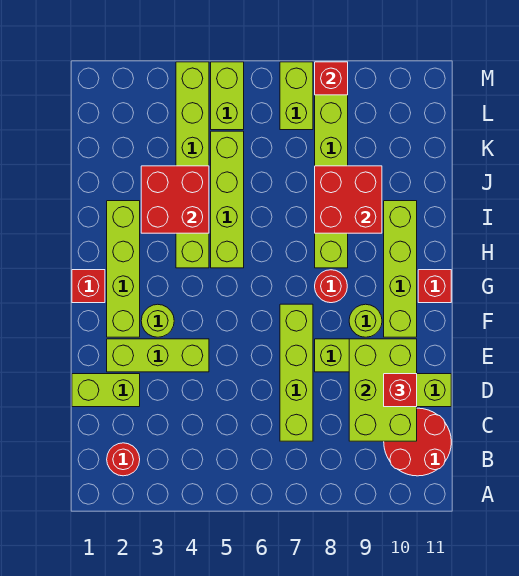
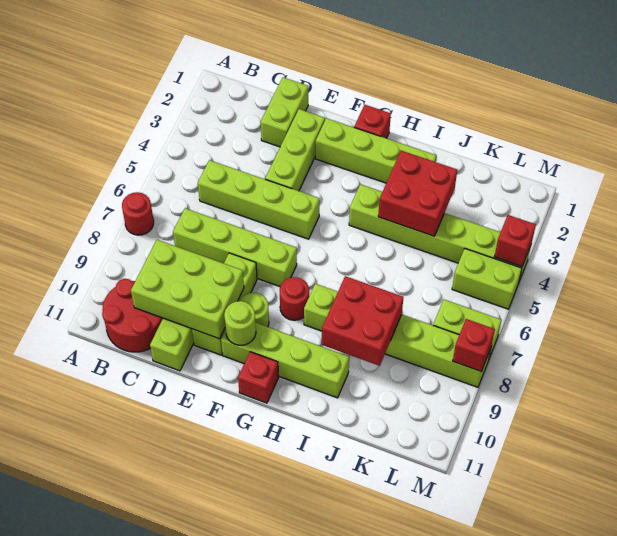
red round brick B2 level 1 -> red round brick A7 level 1
red brick D10 level 3 -> red brick M4 level 2
lime round brick F3 level 1 -> lime round brick F10 level 2
lime brick H5:K5 level 1 -> lime brick C5:F5 level 1

